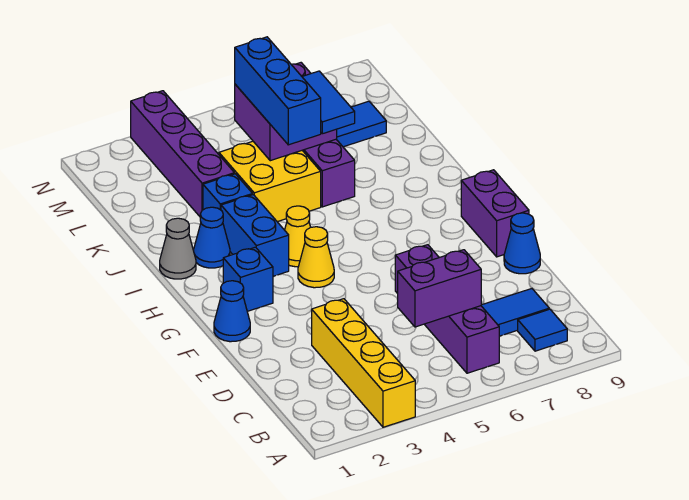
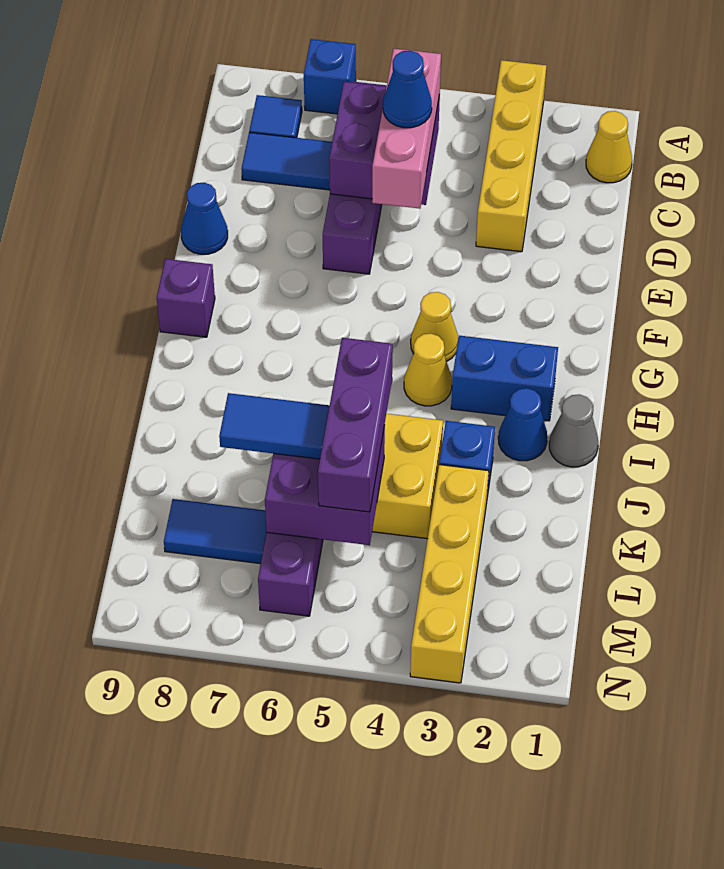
none -> yellow cone B1 level 1
purple brick C5:C6 level 2 -> purple brick C5:D6 level 2
none -> pink brick C5:E5 level 3
blue cone F1 level 1 -> blue cone D5 level 4
purple brick F9:G9 level 1 -> purple brick G9 level 1
blue brick G2 level 1 -> blue brick A7 level 1
blue brick H3:I3 level 1 -> blue brick H2:H3 level 1
blue brick J5:L5 level 3 -> purple brick J5:L5 level 3
blue tile J6:K6 level 3 -> blue tile K6:K7 level 3
purple brick K3:N3 level 1 -> yellow brick K3:N3 level 1

